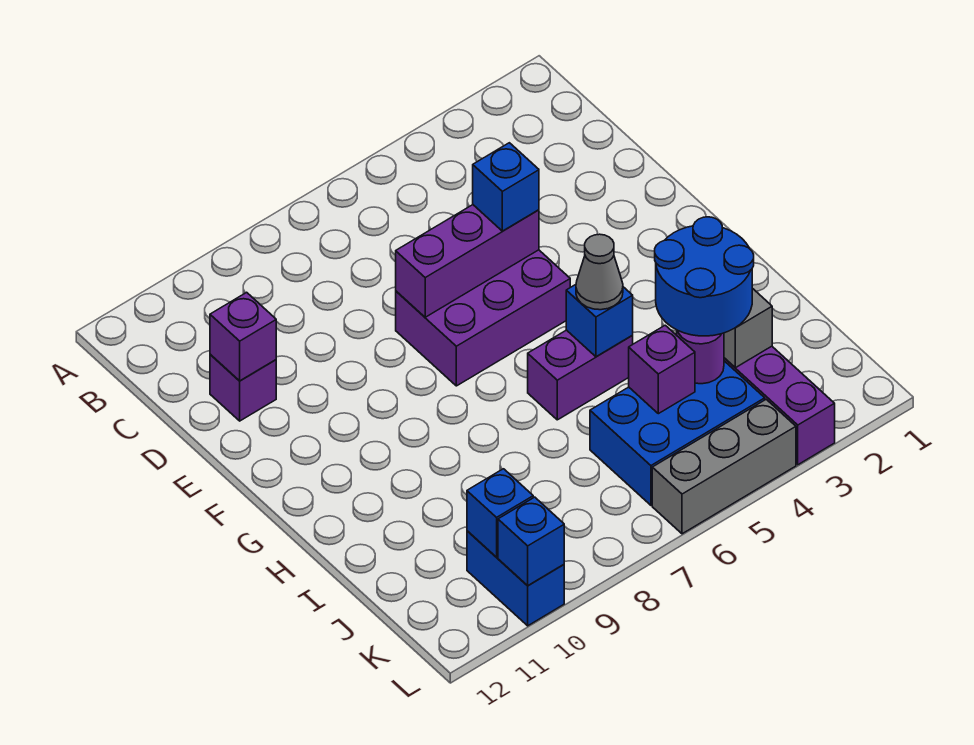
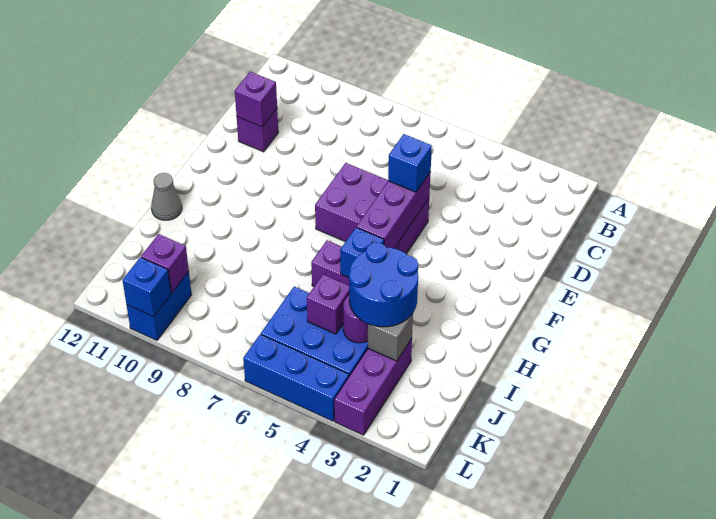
purple brick E5:E7 level 2 -> purple brick E5:G5 level 2
grey cone H5 level 3 -> grey cone H12 level 1
blue brick K10 level 2 -> purple brick K10 level 2
grey brick L4:L6 level 1 -> blue brick L4:L6 level 1

